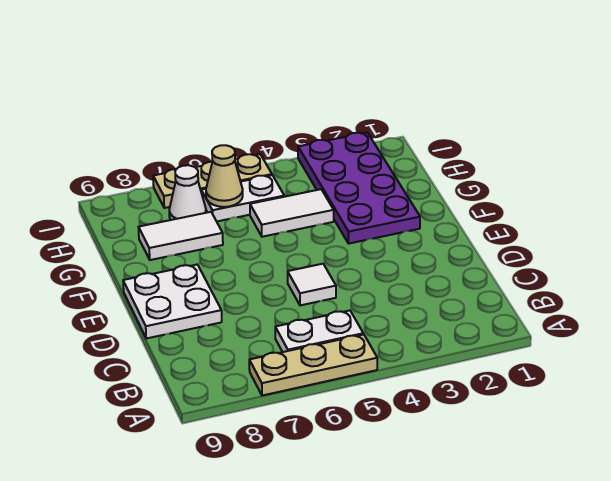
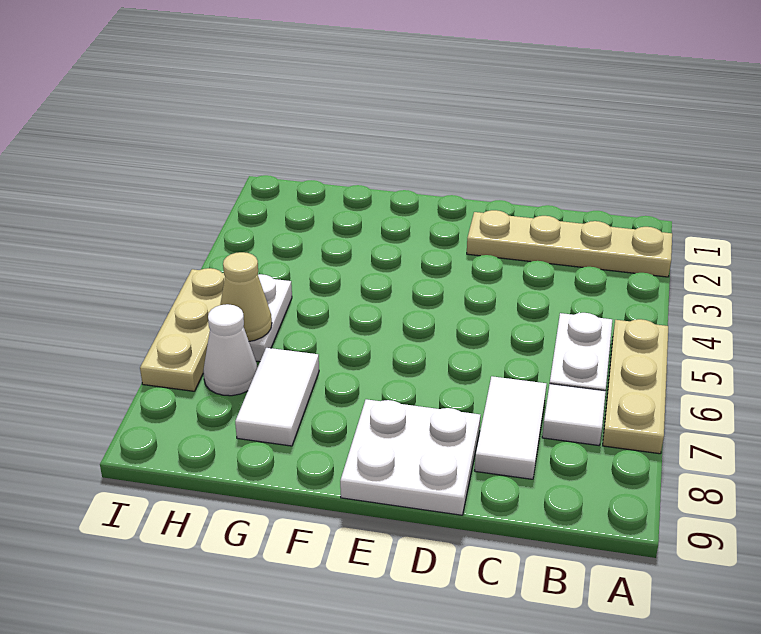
none -> tan plate A2:D2 level 1
white tile D5 level 1 -> white tile B7 level 1
purple plate F2:I3 level 1 -> none
white tile G4:G5 level 1 -> white tile C7:C8 level 1

